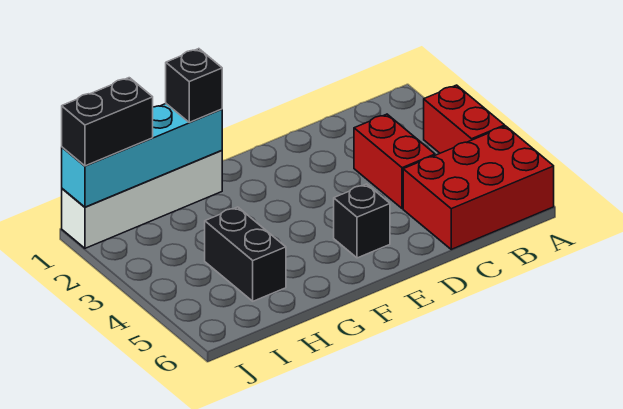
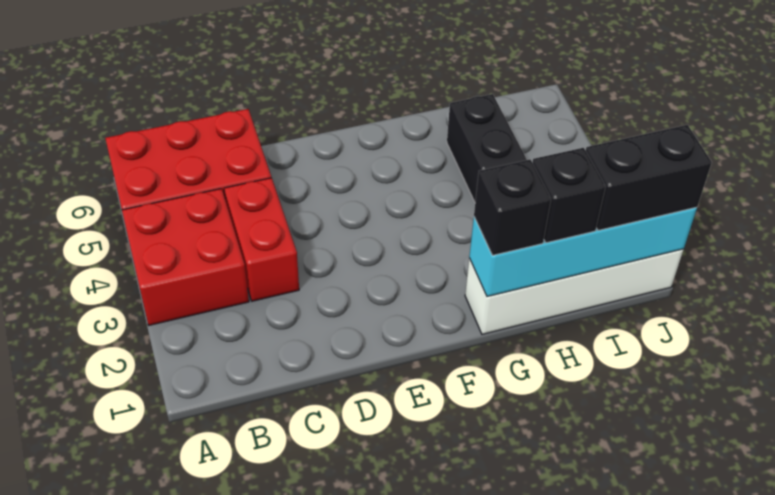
red brick A3:A4 level 1 -> red brick A3:B4 level 1
black brick E5 level 1 -> black brick H1 level 3

